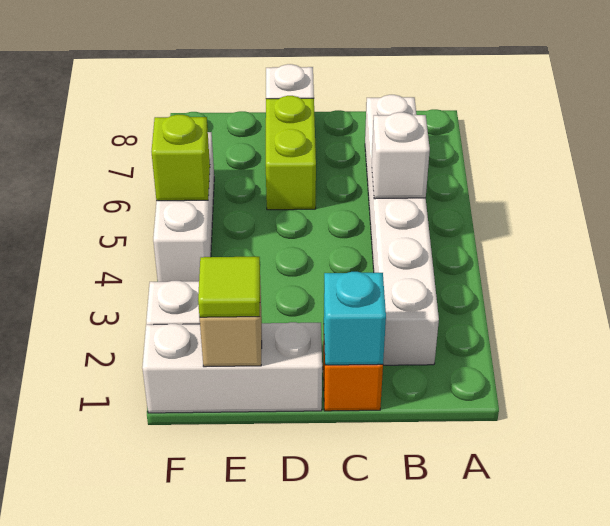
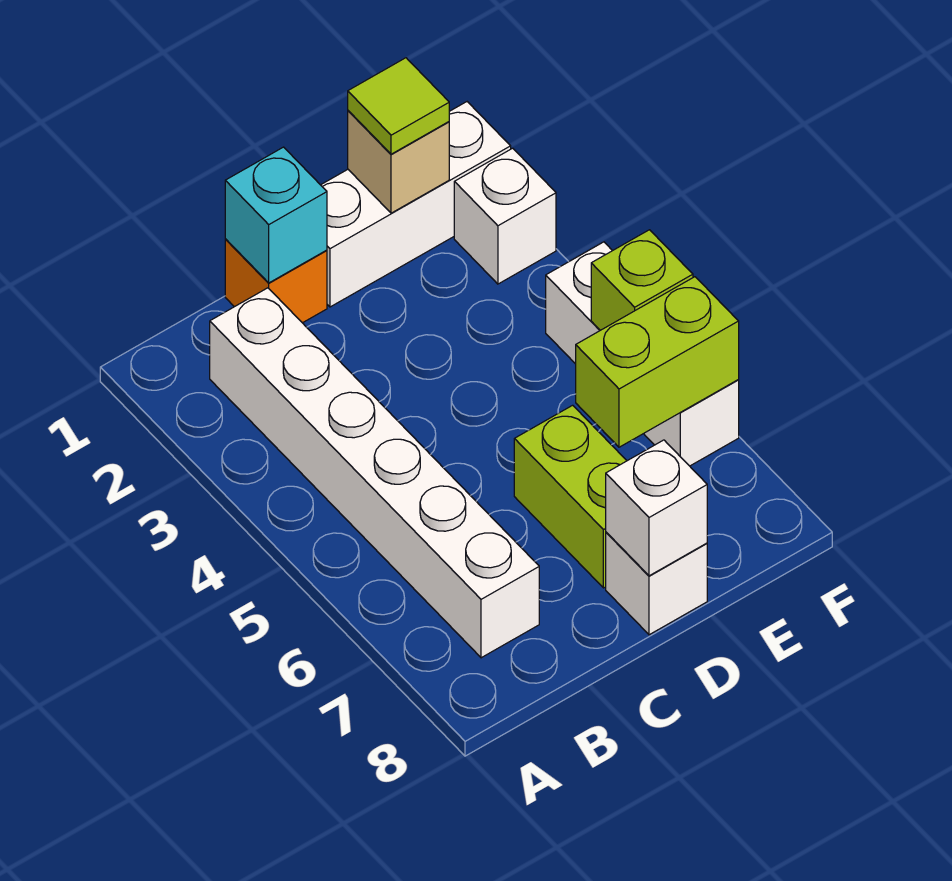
white brick B5 level 2 -> white brick D8 level 2
none -> lime brick E6:F6 level 2

